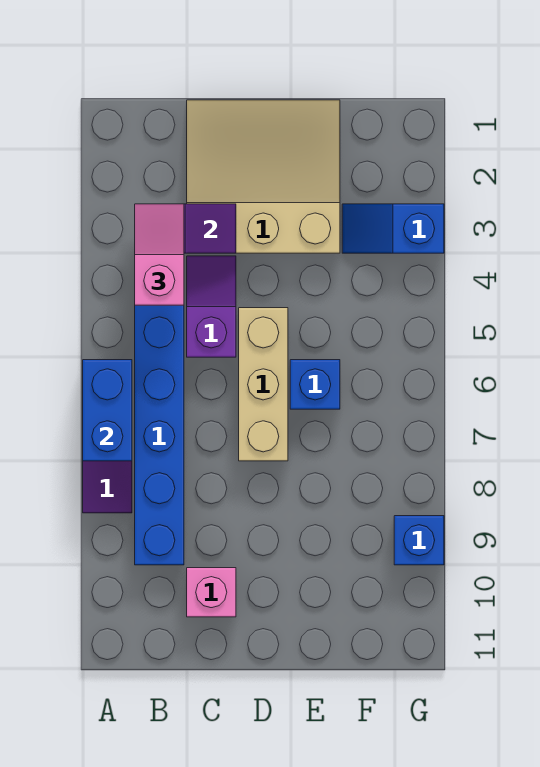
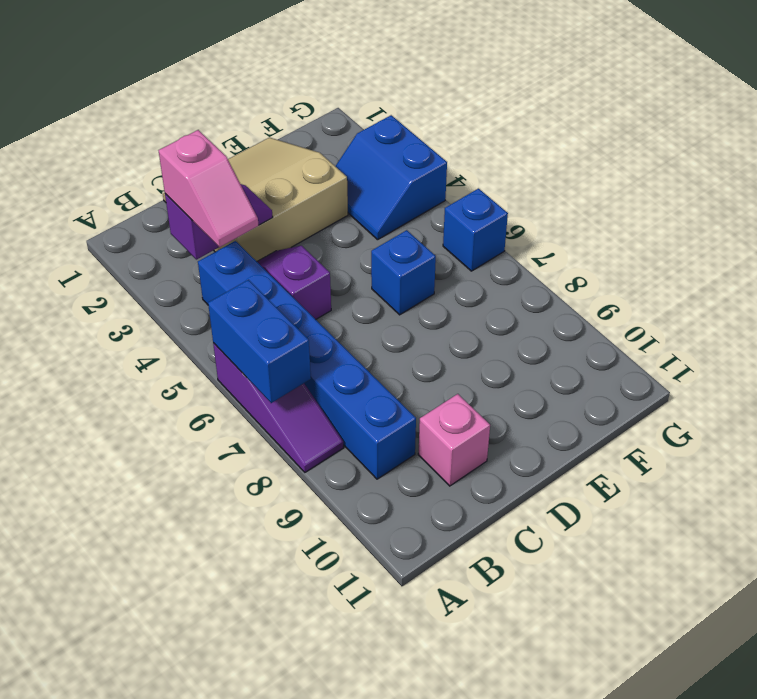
pink slope B3:B4 level 3 top 4 -> pink slope B3:B4 level 3 top 3
tan brick D5:D7 level 1 -> none
blue slope F3:G3 level 1 top G -> blue slope F3:G4 level 1 top G
blue brick G9 level 1 -> blue brick G6 level 1

